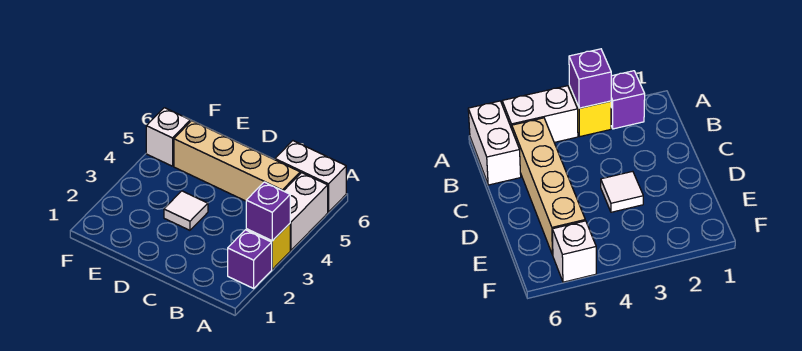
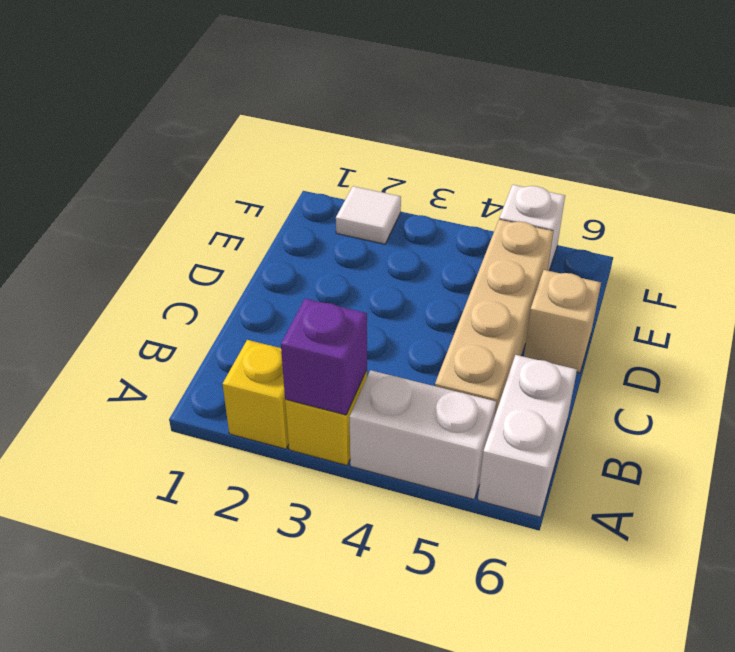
purple brick A2 level 1 -> yellow brick A2 level 1
white tile D3 level 1 -> white tile F2 level 1
none -> tan brick D6 level 1

